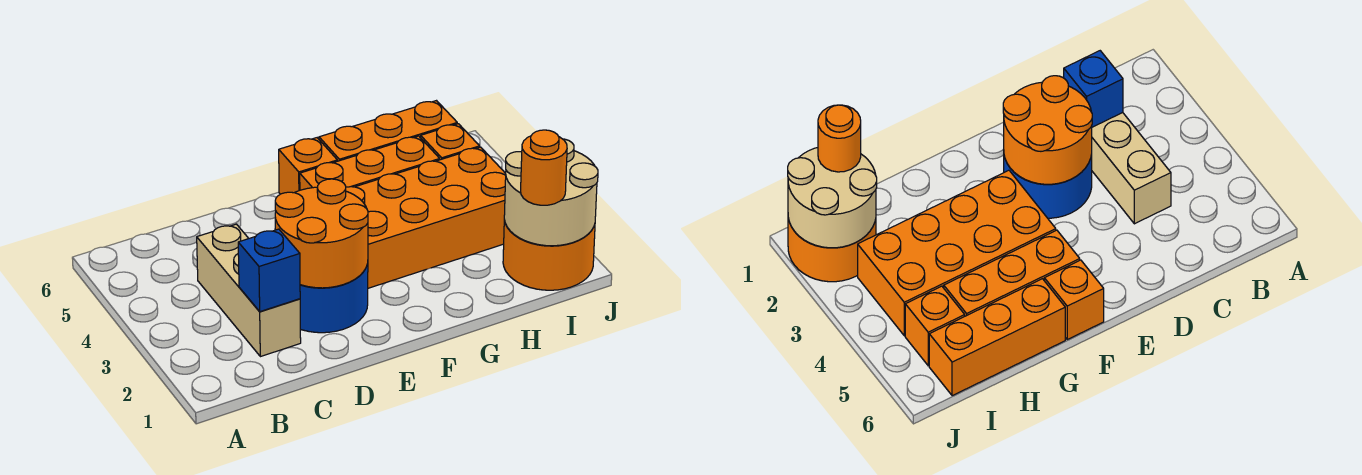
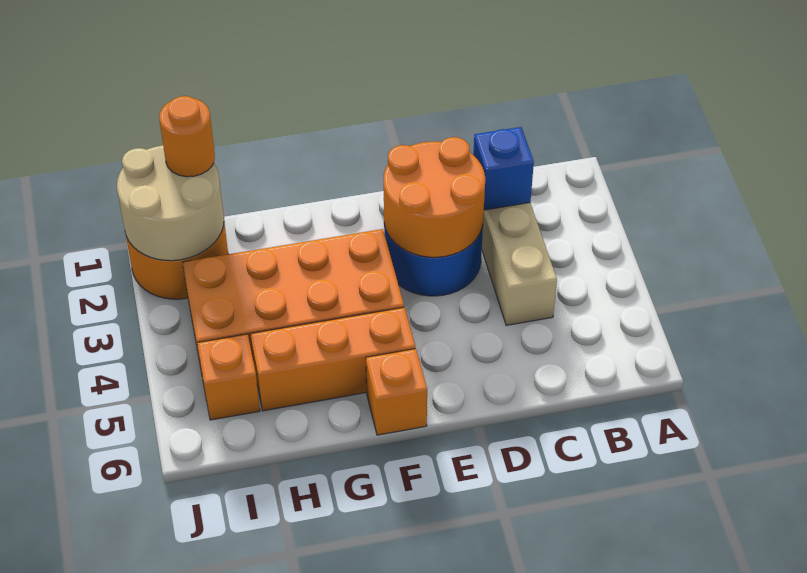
orange brick G6:I6 level 1 -> none

